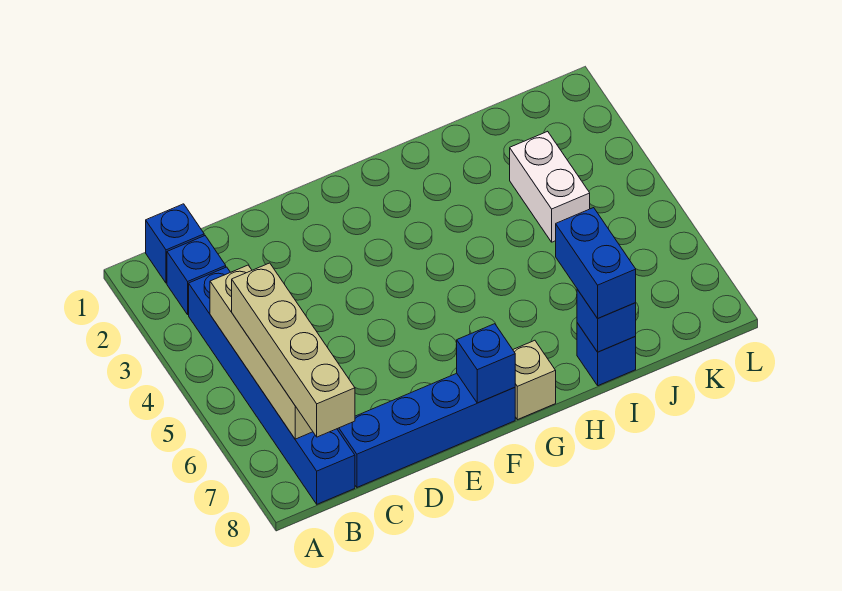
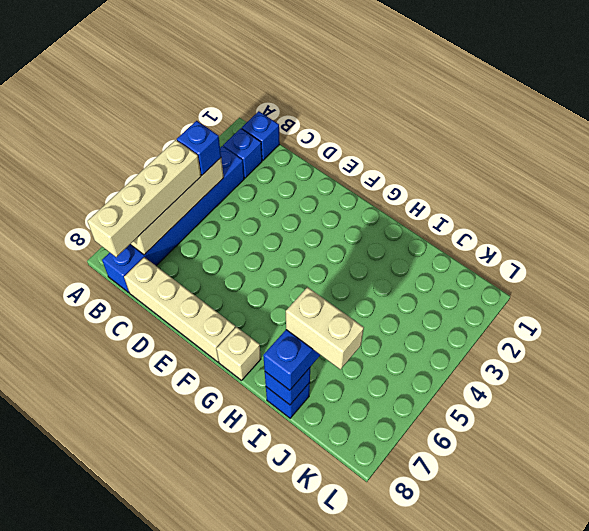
blue brick C8:F8 level 1 -> tan brick C8:F8 level 1
blue brick F8 level 2 -> blue brick B4 level 3
none -> tan brick I7:J7 level 4
white brick J3:J4 level 1 -> none

